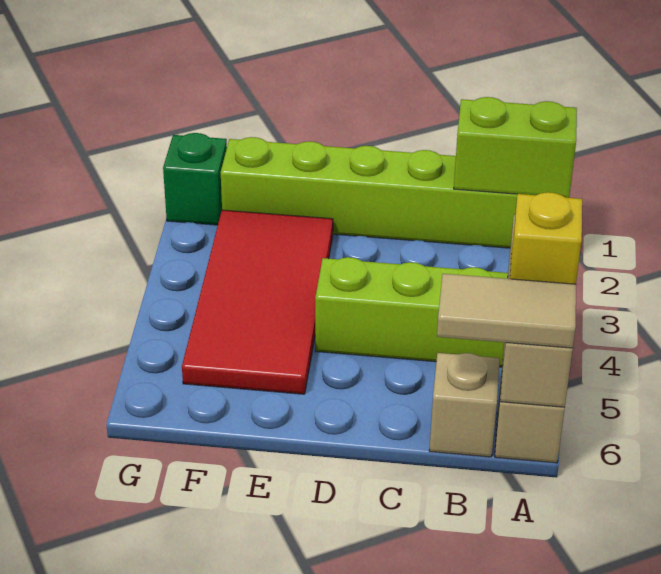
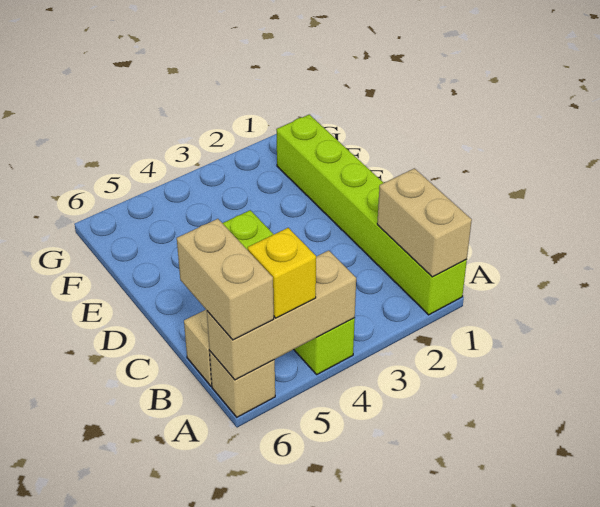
lime brick A1:B1 level 2 -> tan brick A1:B1 level 2
tan tile A6:B6 level 3 -> tan brick A6:B6 level 3
red tile E2:F5 level 1 -> none
green brick G1 level 1 -> none

